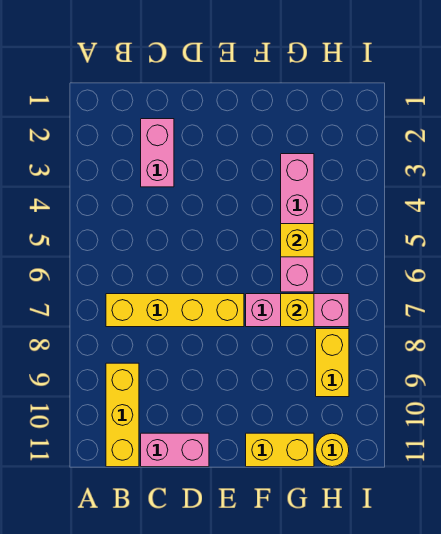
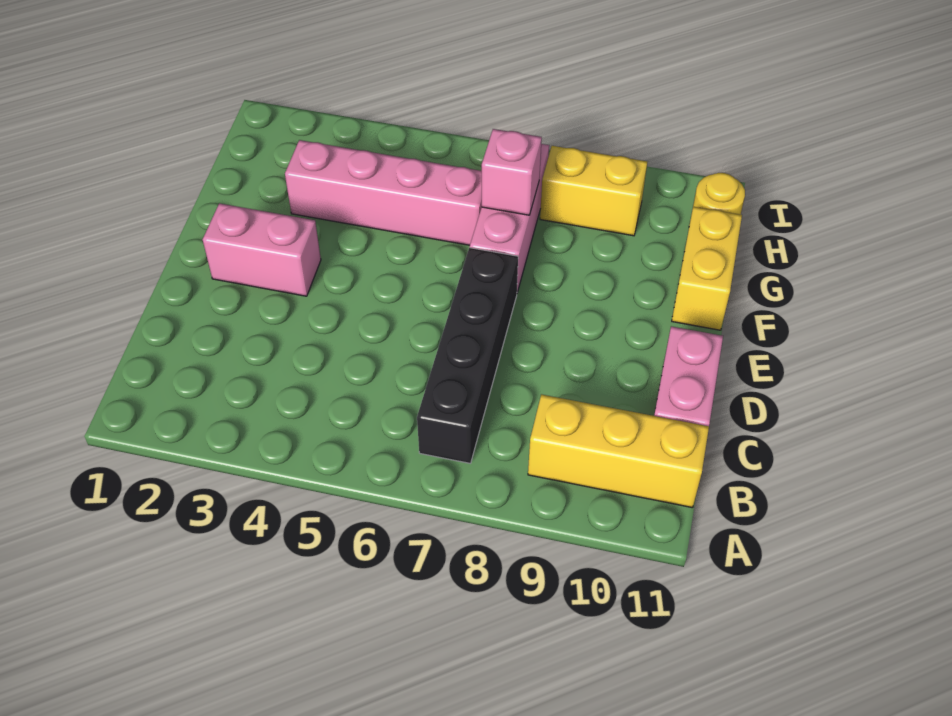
yellow brick B7:E7 level 1 -> black brick B7:E7 level 1
pink brick C2:C3 level 1 -> pink brick E2:E3 level 1
yellow brick G5 level 2 -> none
yellow brick G7 level 2 -> pink brick G7 level 2

